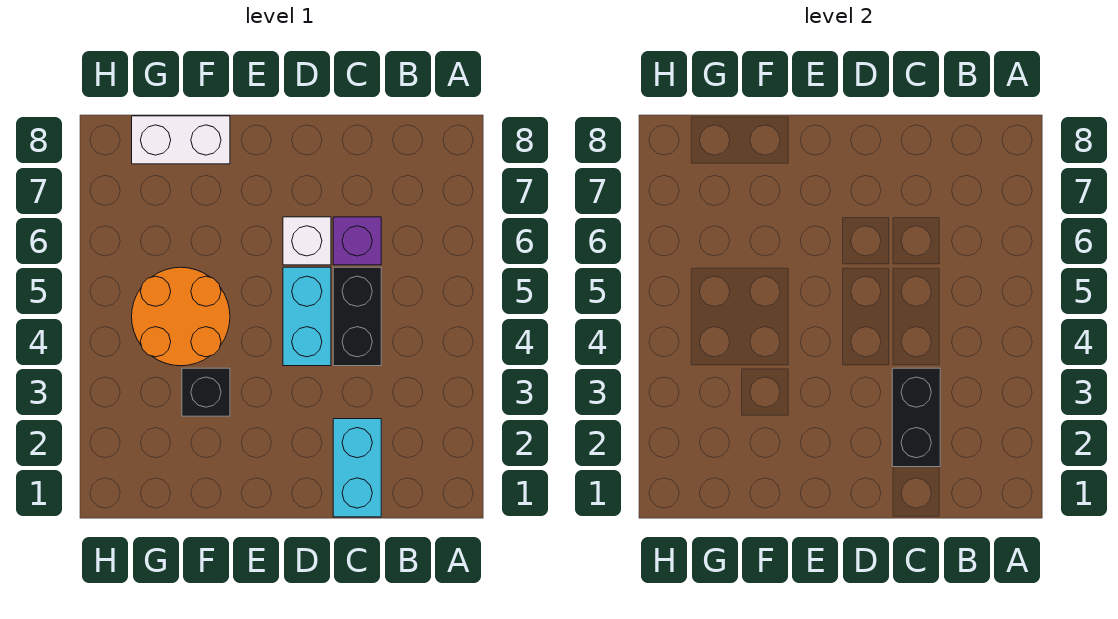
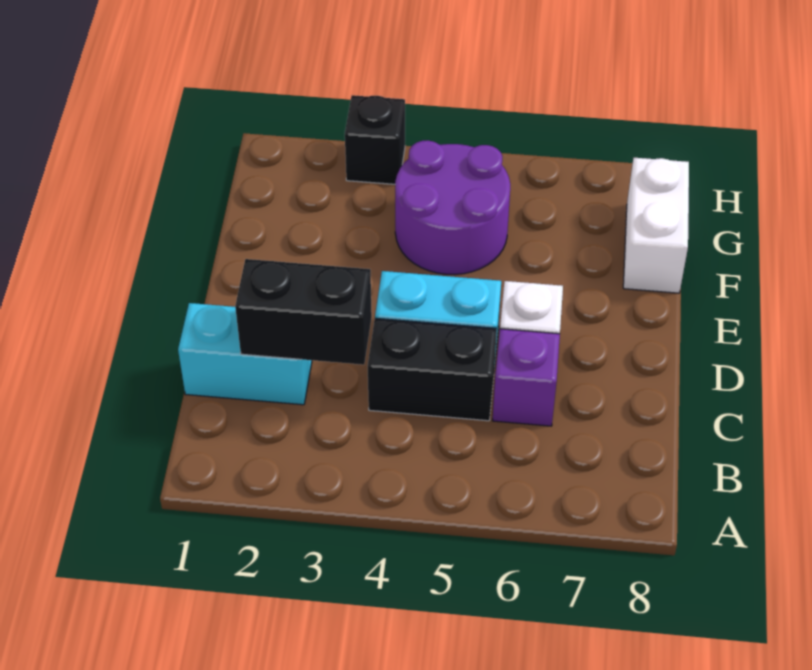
black brick F3 level 1 -> black brick H3 level 1
orange round brick F4:G5 level 1 -> purple round brick F4:G5 level 1

